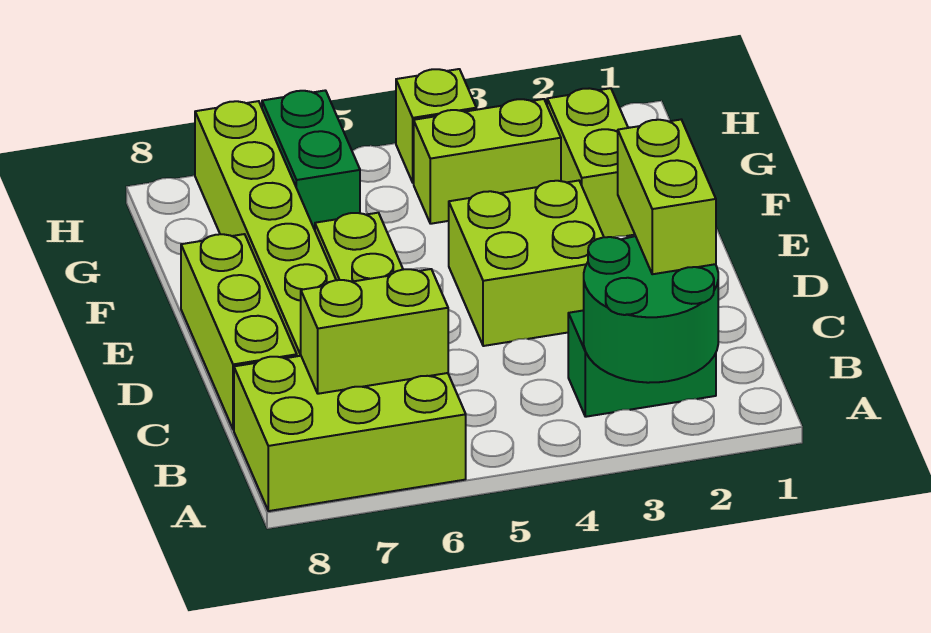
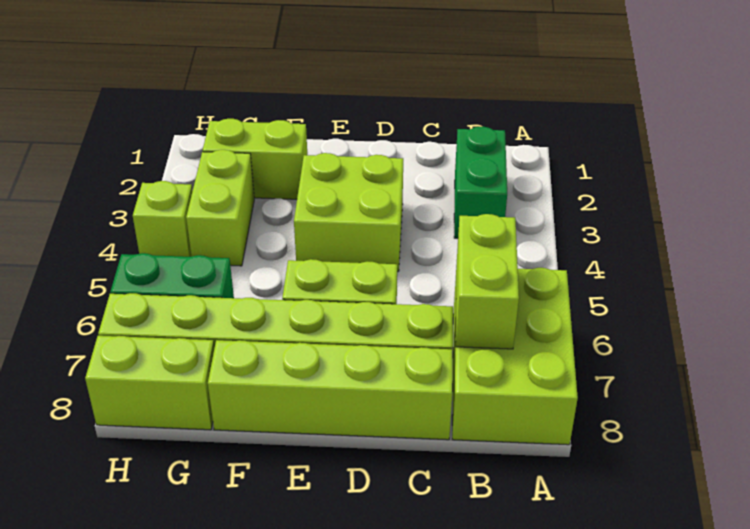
green round brick A2:B3 level 2 -> none
lime brick B2:C2 level 3 -> lime brick G8:H8 level 1
lime brick C8:E8 level 1 -> lime brick C8:F8 level 1

